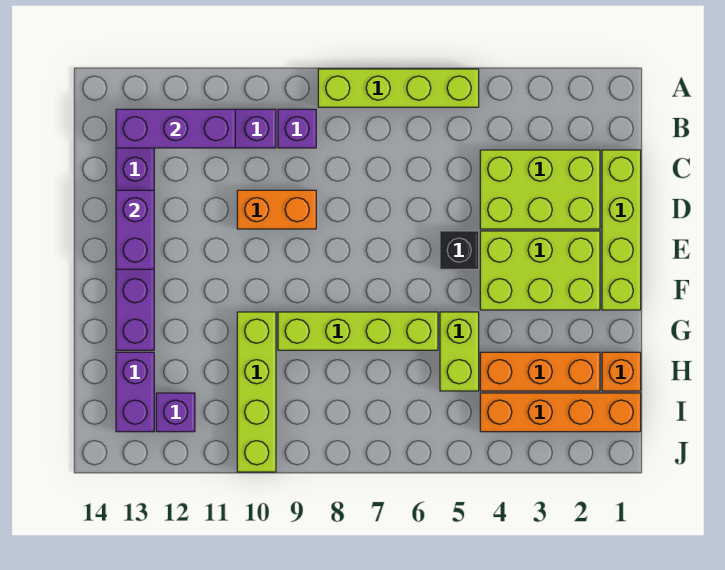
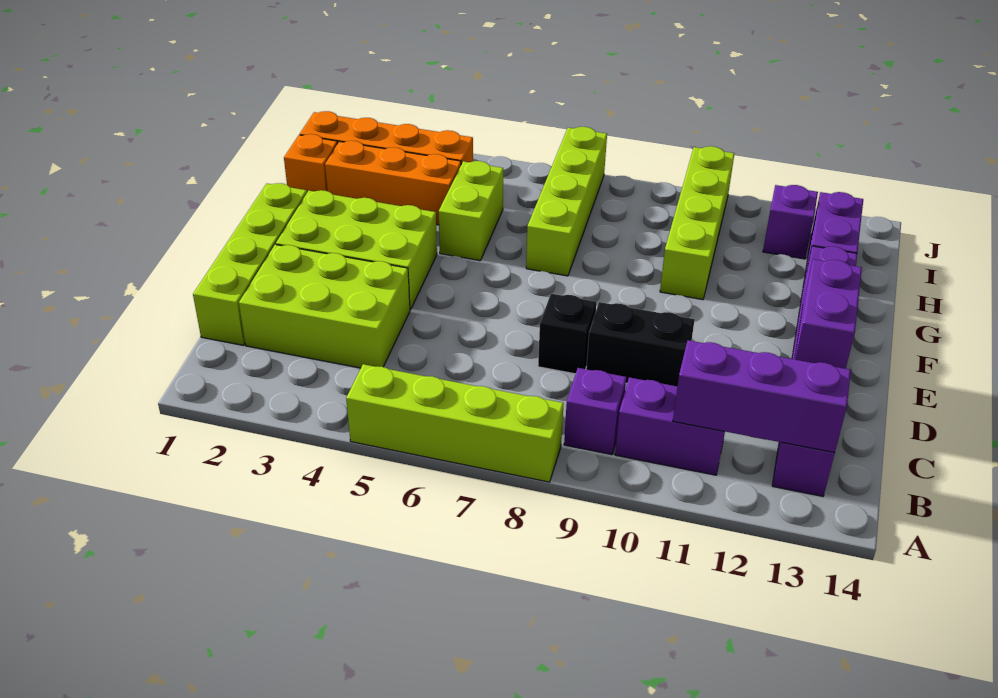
orange brick D9:D10 level 1 -> black brick D9:D10 level 1
black brick E5 level 1 -> black brick D8 level 1
lime brick G6:G9 level 1 -> lime brick G7:J7 level 1

